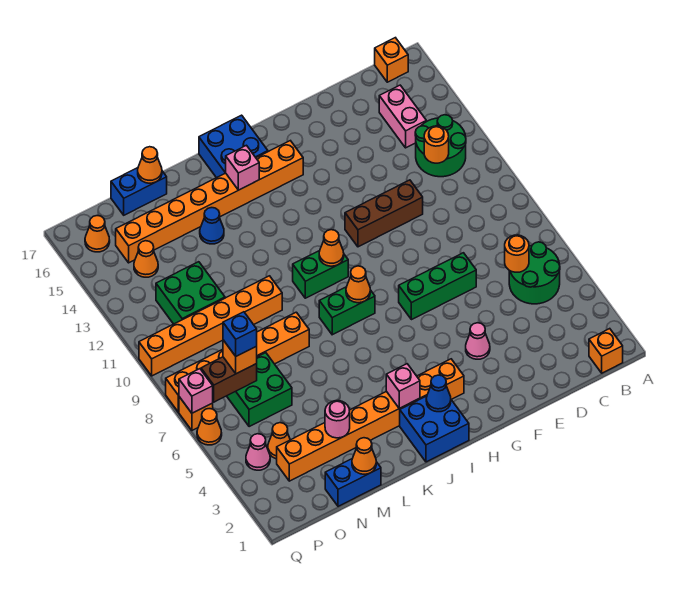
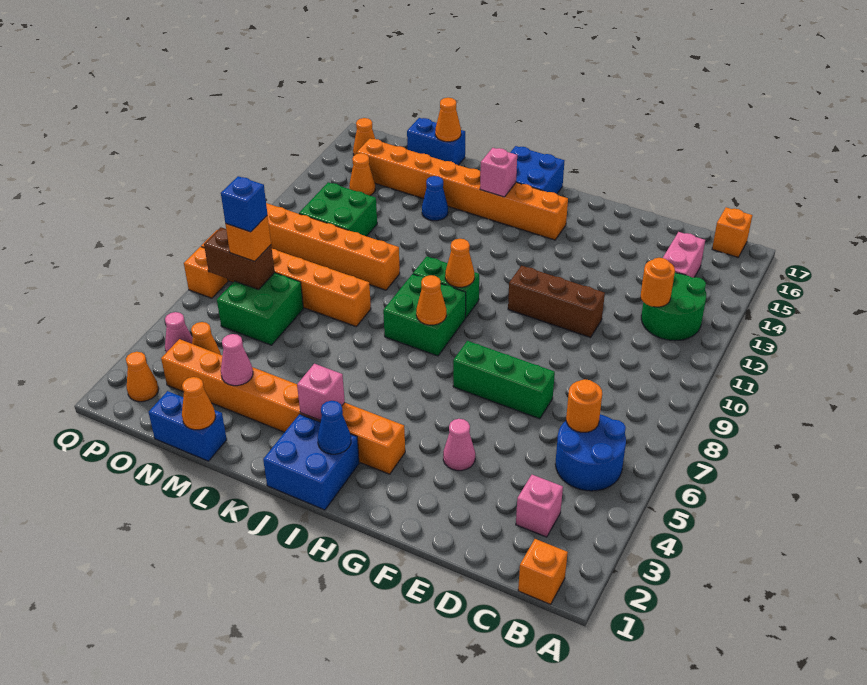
green round brick B5:C6 level 1 -> blue round brick B5:C6 level 1
green brick I8:J8 level 1 -> green brick I8:J9 level 1
pink round brick M3 level 2 -> pink cone M3 level 2
orange cone Q6 level 1 -> orange cone P2 level 1
pink brick Q7 level 2 -> pink brick C3 level 1

